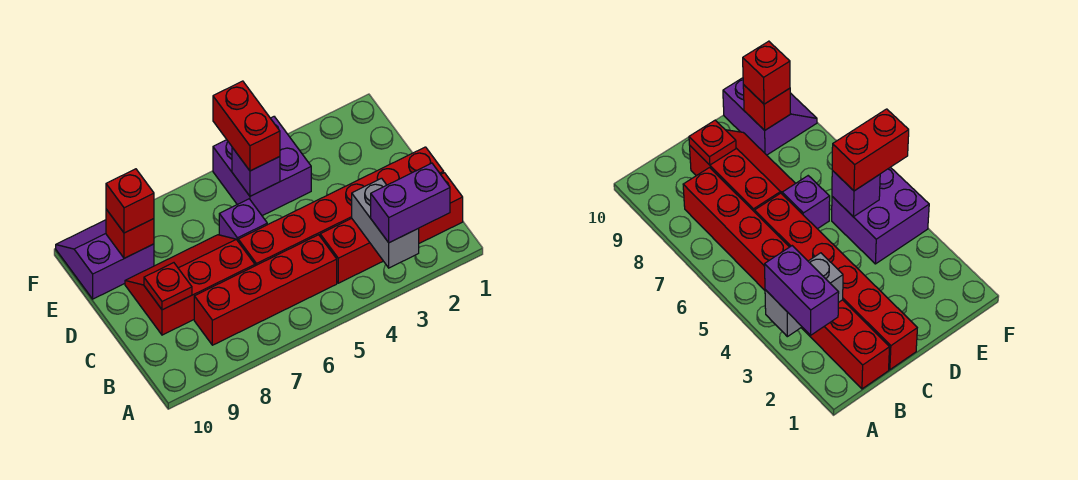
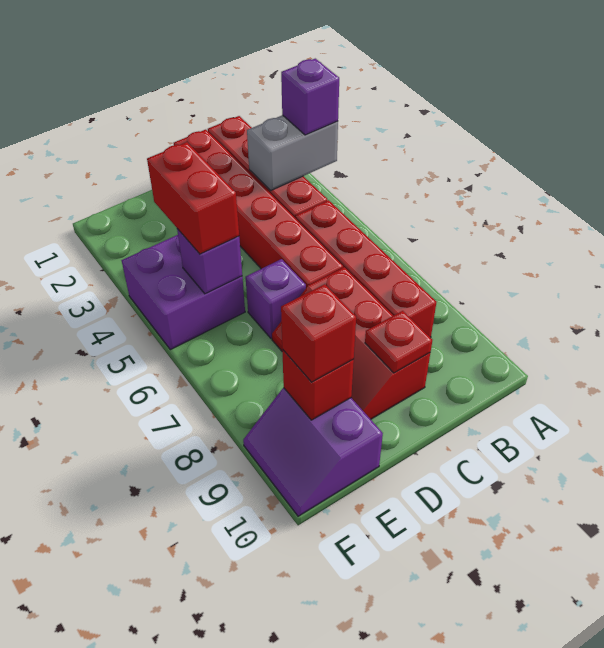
purple brick A2:A3 level 3 -> purple brick A3 level 3
red brick E5:F5 level 3 -> red brick E4:E5 level 3

